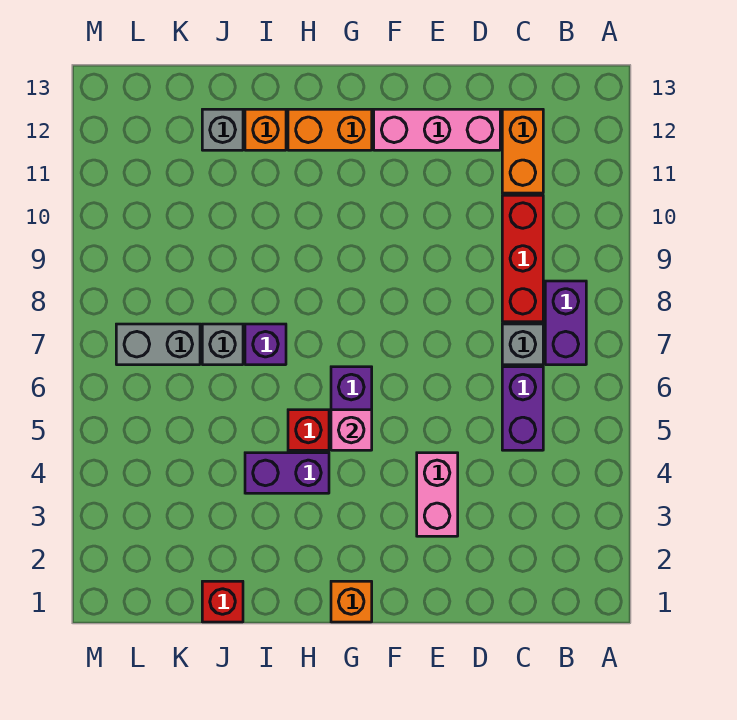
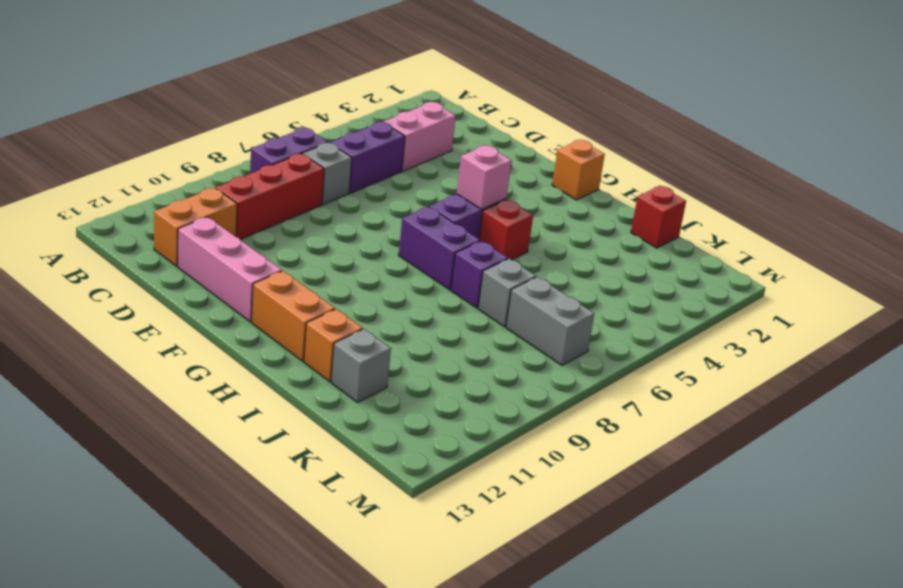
pink brick E3:E4 level 1 -> pink brick C3:C4 level 1
purple brick H4:I4 level 1 -> purple brick G7:H7 level 1

